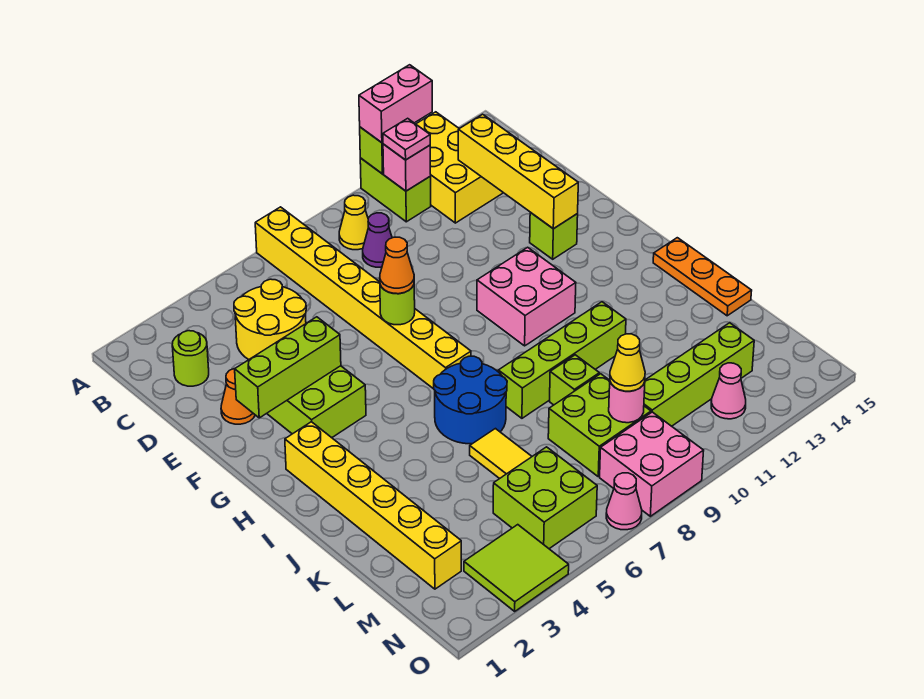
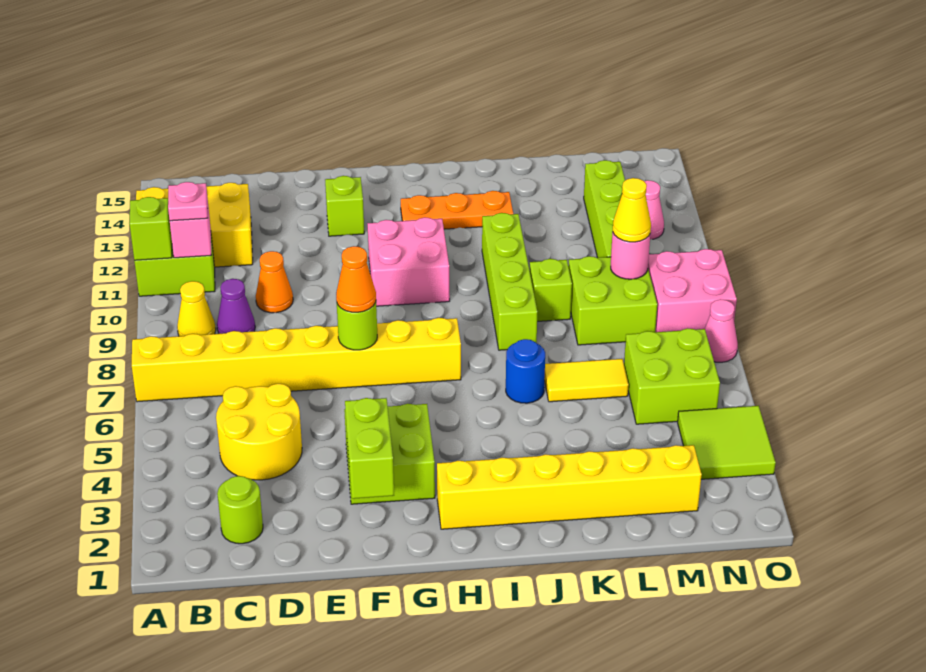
pink brick A11:A12 level 3 -> none
yellow brick C13:F13 level 2 -> none
orange cone E2 level 1 -> orange cone D10 level 1
lime brick F2:F4 level 2 -> lime brick F2:F3 level 2
blue round brick I6:J7 level 1 -> blue round brick J6 level 1
orange plate I15:K15 level 1 -> orange plate H13:J13 level 1

